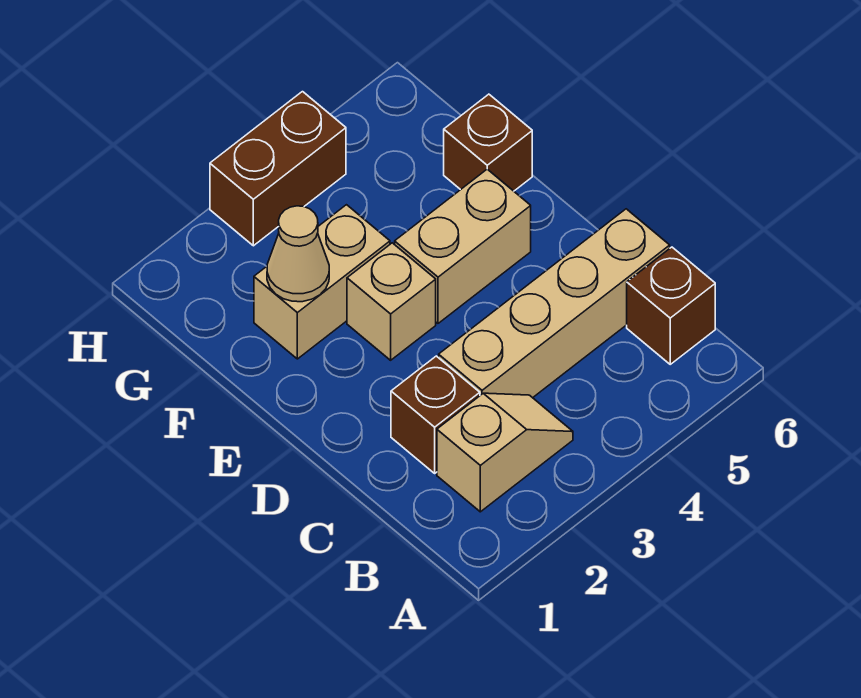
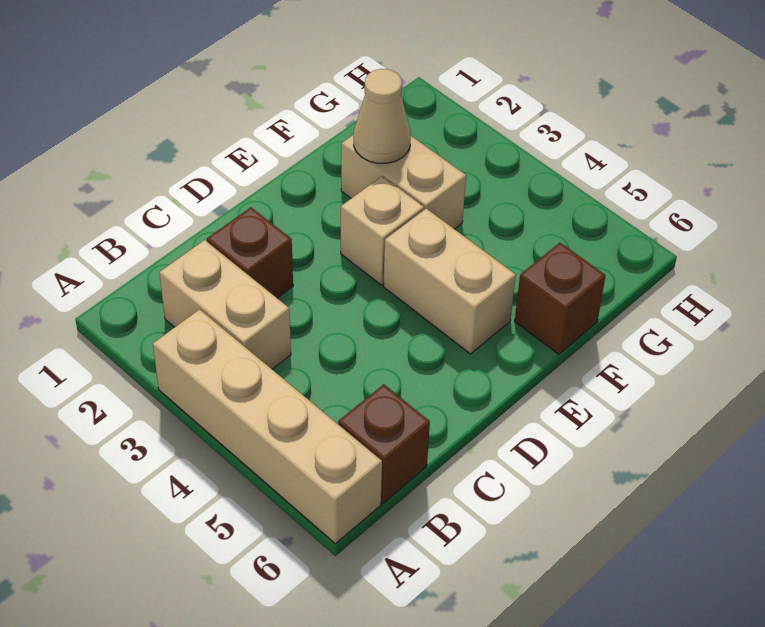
tan slope B2:B3 level 1 top 2 -> tan brick B2:B3 level 1
tan brick C3:C6 level 1 -> tan brick A3:A6 level 1
brown brick H3:H4 level 1 -> none

